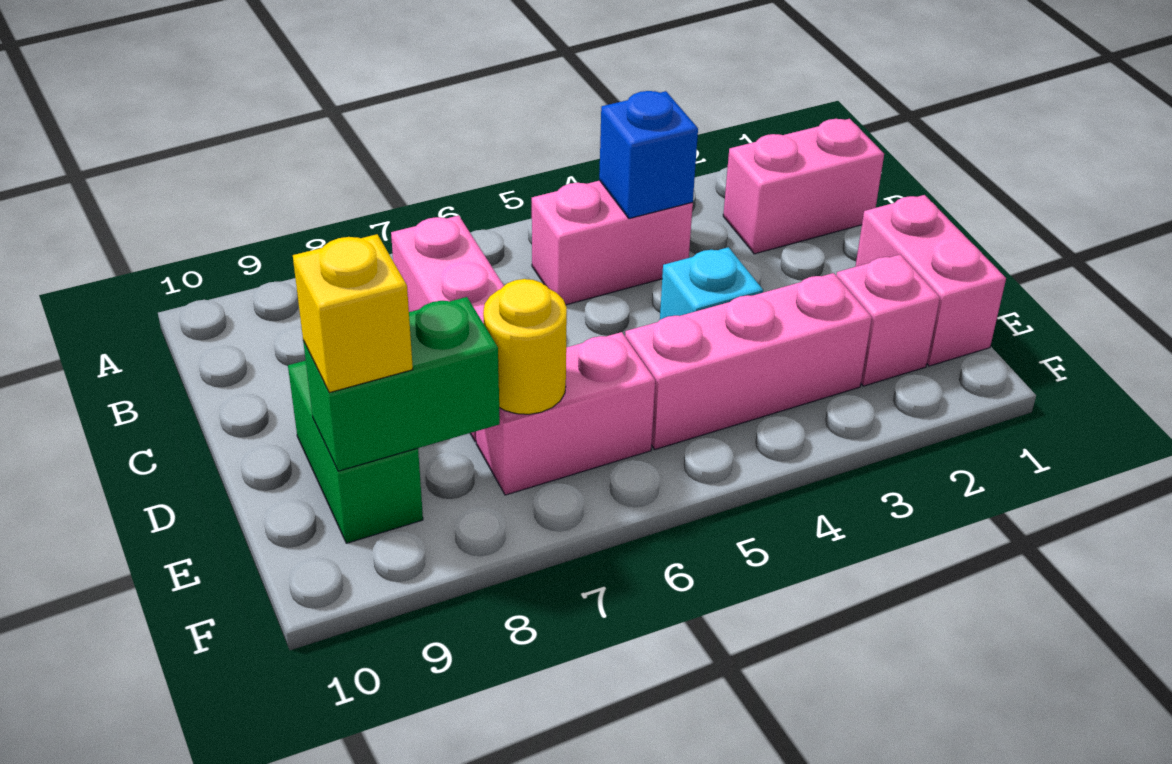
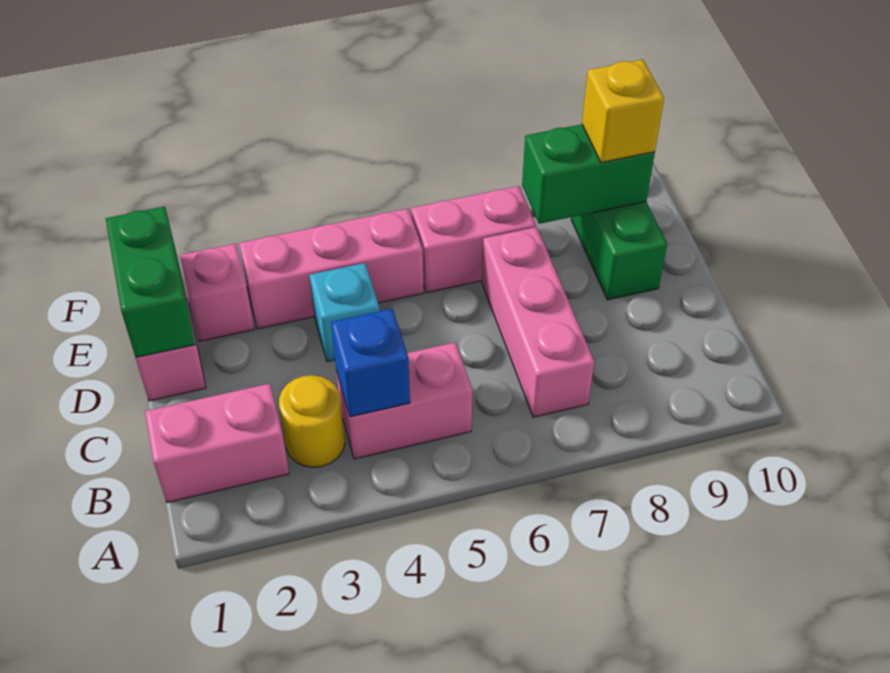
none -> green brick D1:E1 level 2
yellow round brick E7 level 2 -> yellow round brick B3 level 1

